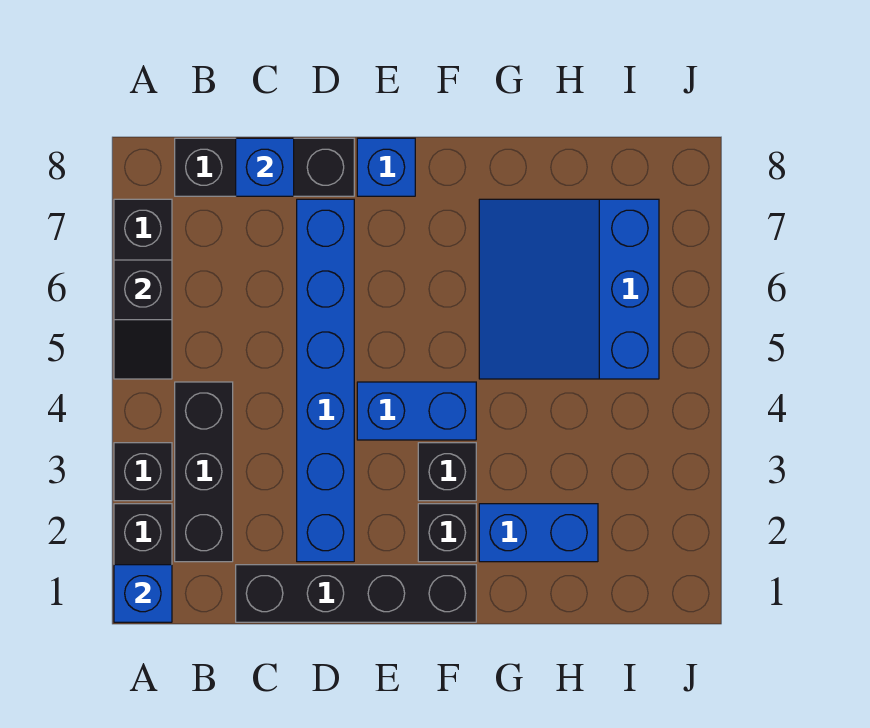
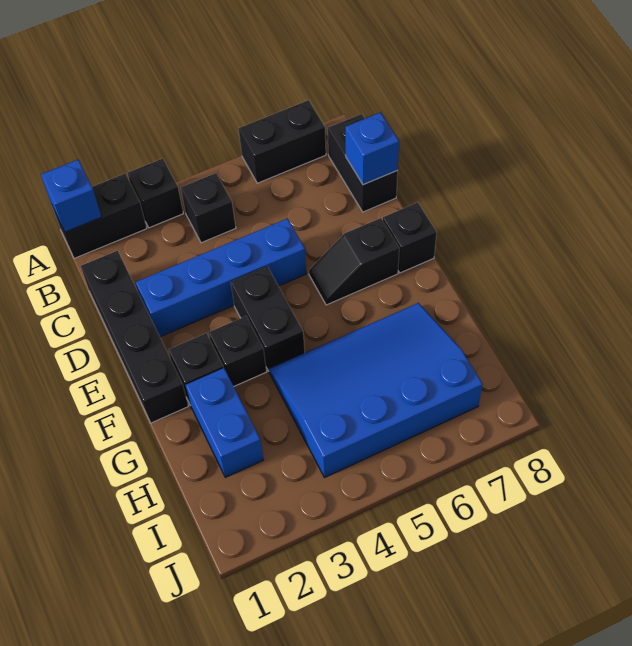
black slope A5:A6 level 2 top 6 -> black slope E6:E7 level 1 top 7
black brick B2:B4 level 1 -> black brick B4 level 1
black brick B8:D8 level 1 -> black brick B8:C8 level 1
blue brick D2:D7 level 1 -> blue brick D2:D5 level 1
blue brick E4:F4 level 1 -> black brick E4:F4 level 1
blue brick E8 level 1 -> black brick E8 level 1
blue slope G5:I7 level 1 top I -> blue slope G4:I7 level 1 top I

